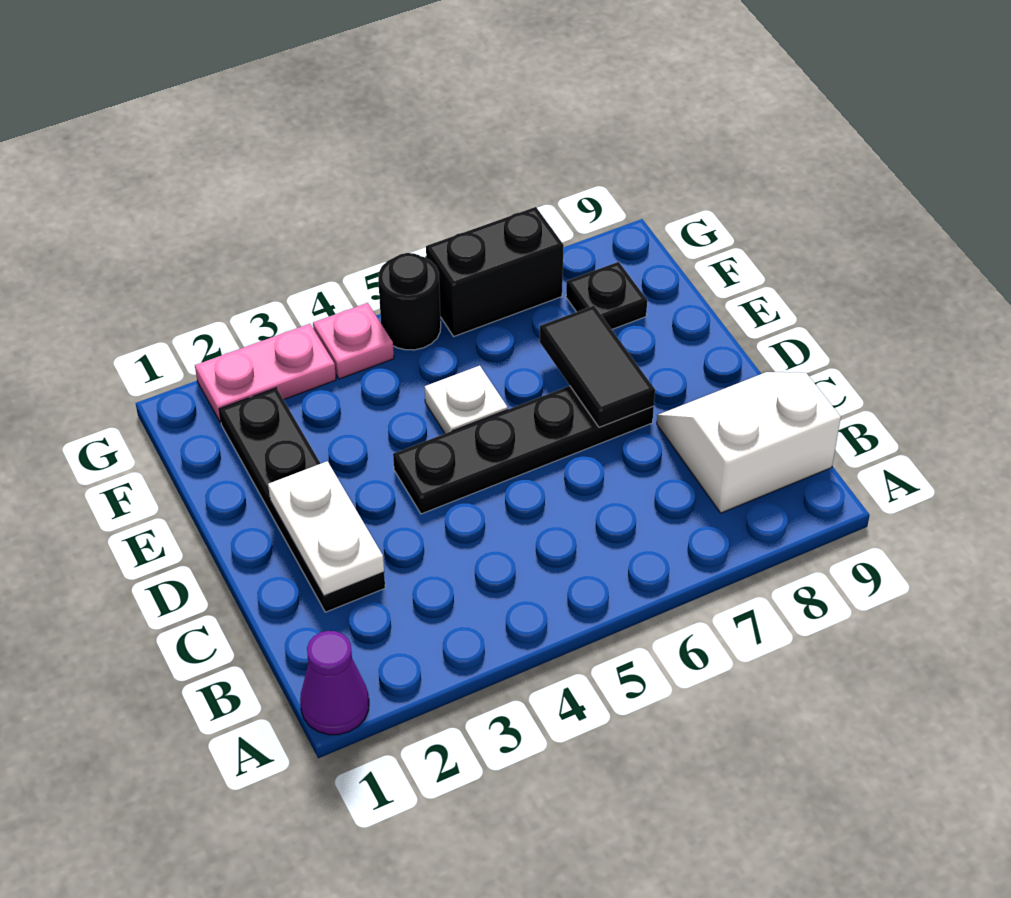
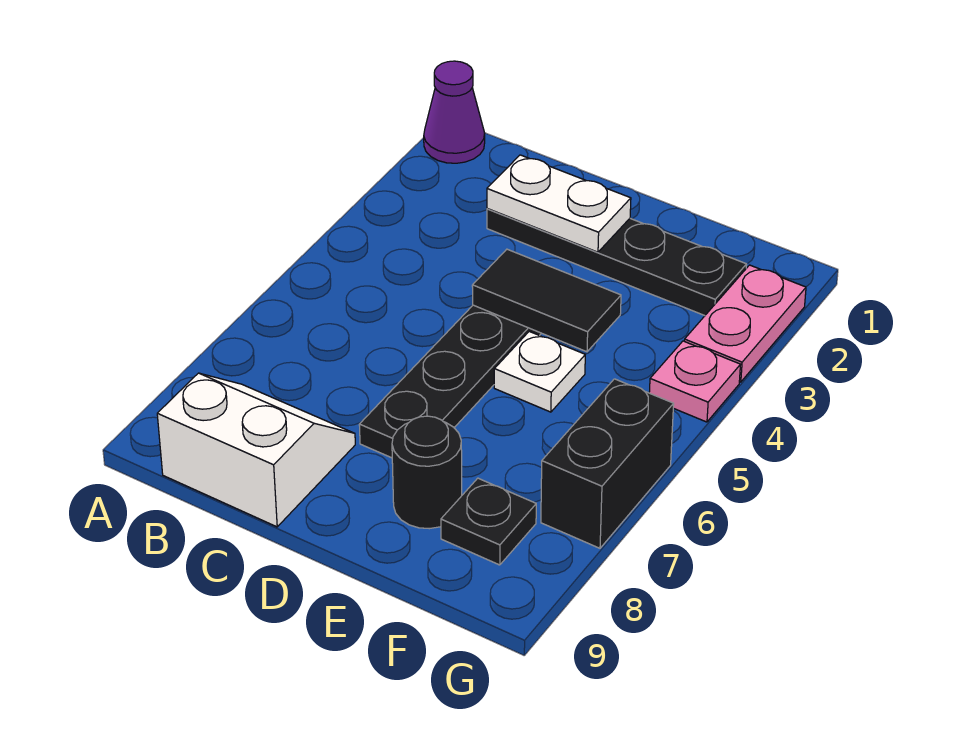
white slope B8:C9 level 1 top B -> white slope B8:C9 level 1 top 9
black tile D7:E7 level 2 -> black tile D4:E4 level 2
black round brick G5 level 1 -> black round brick E8 level 1

